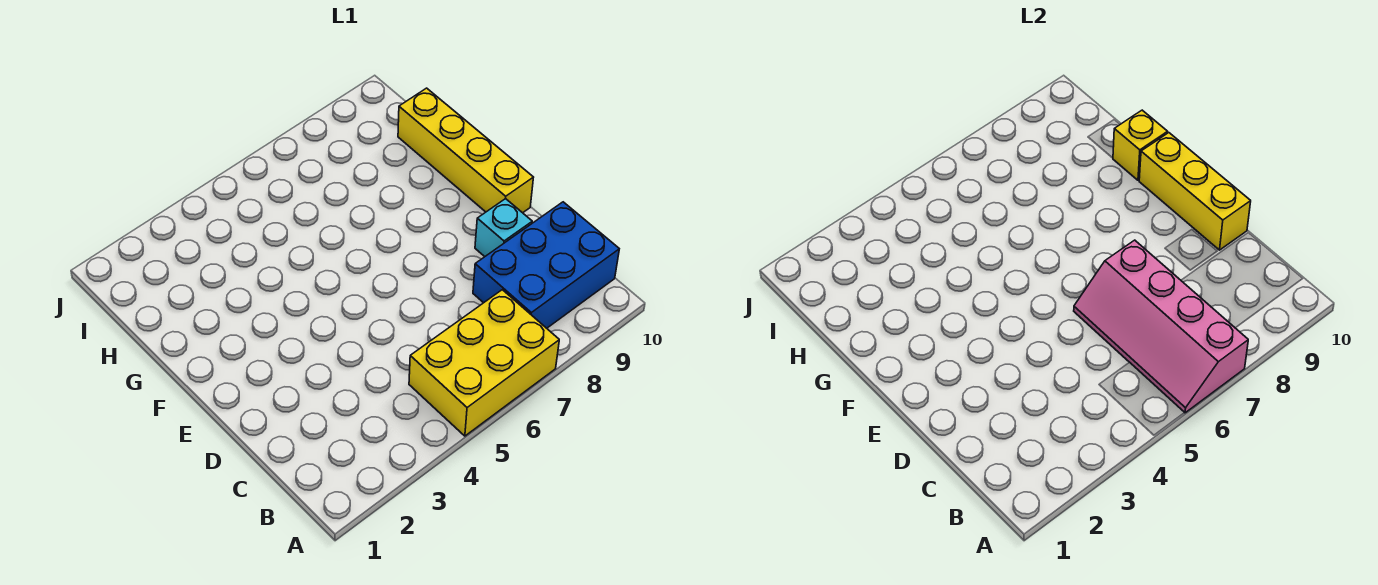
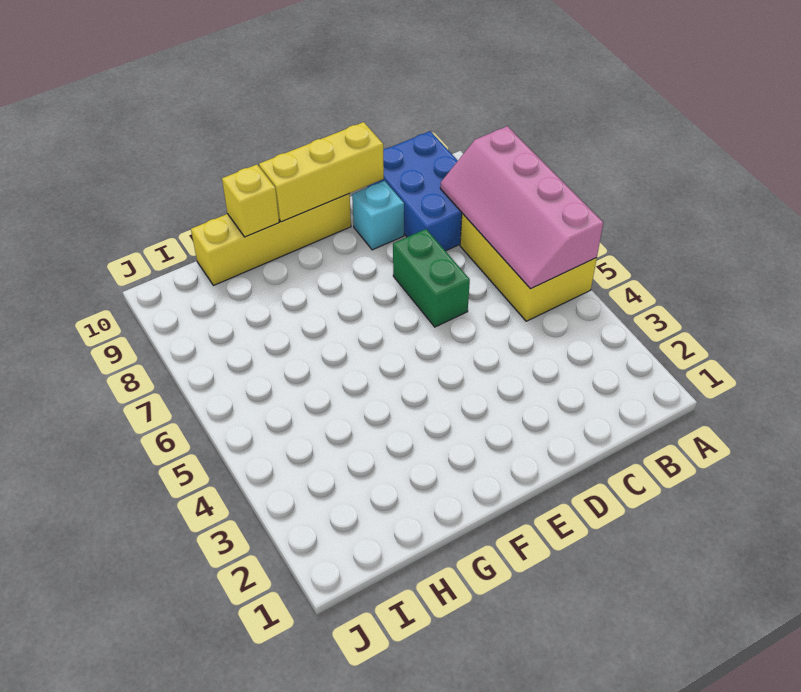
pink slope A6:D7 level 2 top 7 -> pink slope A5:B8 level 2 top A
none -> green brick D6:D7 level 1

